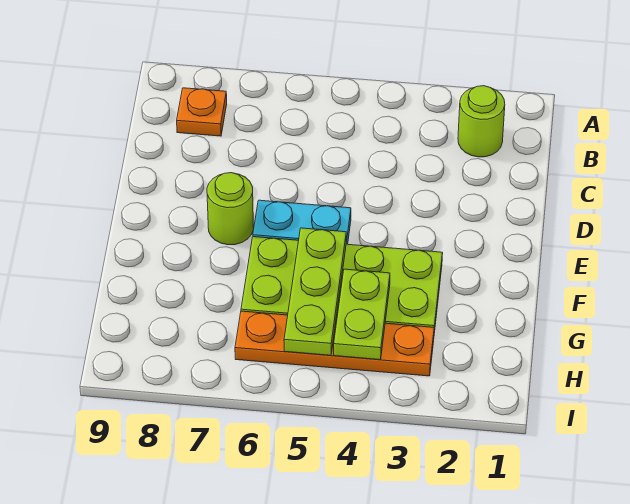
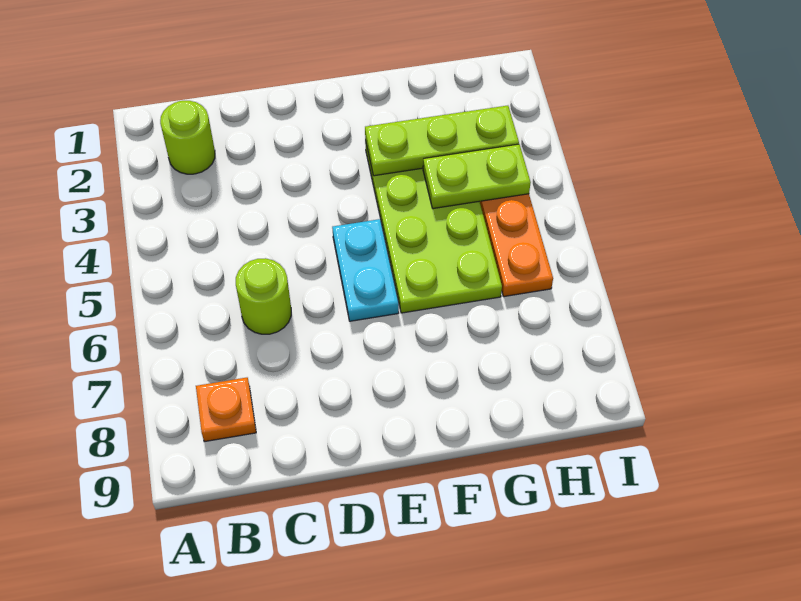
lime round brick E7 level 1 -> lime round brick C6 level 1
lime plate F5:H5 level 2 -> lime plate F3:H3 level 2

